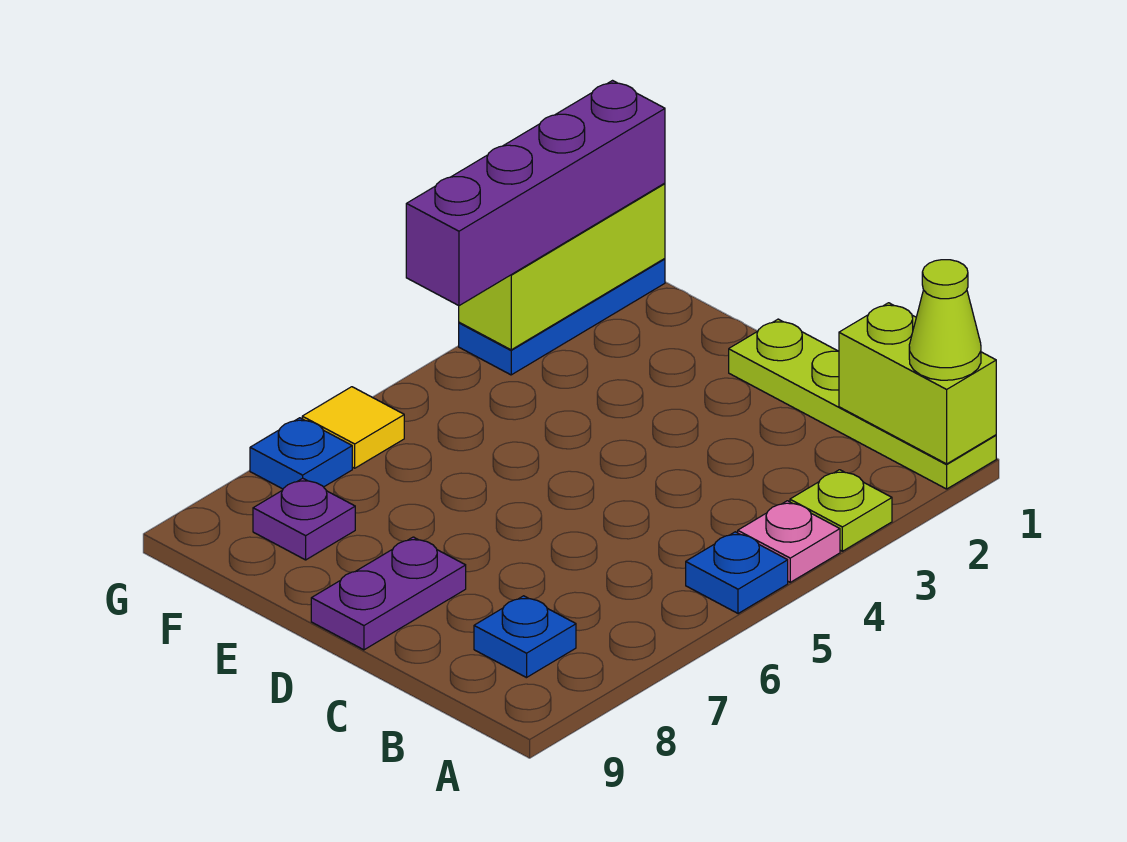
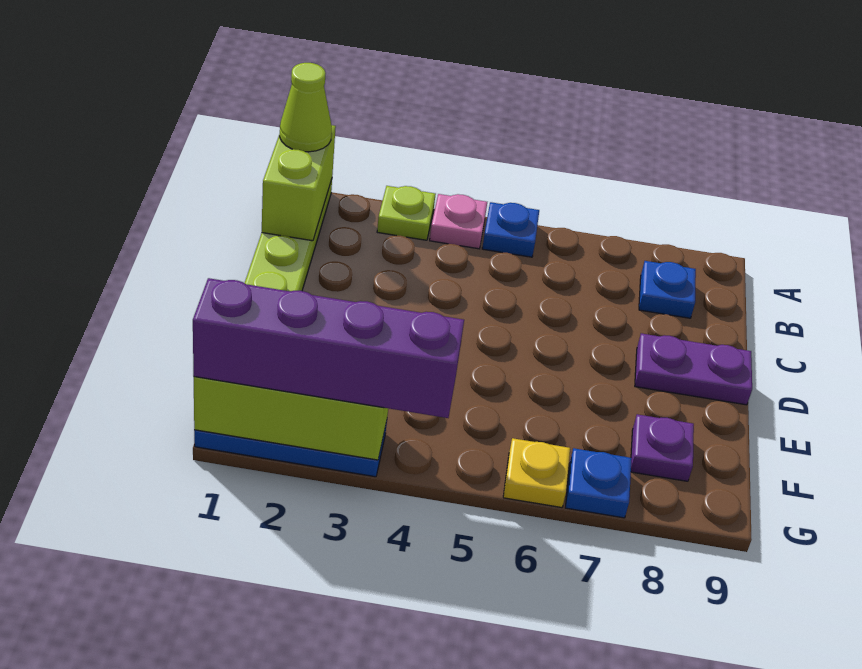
yellow tile G6 level 1 -> yellow plate G6 level 1

